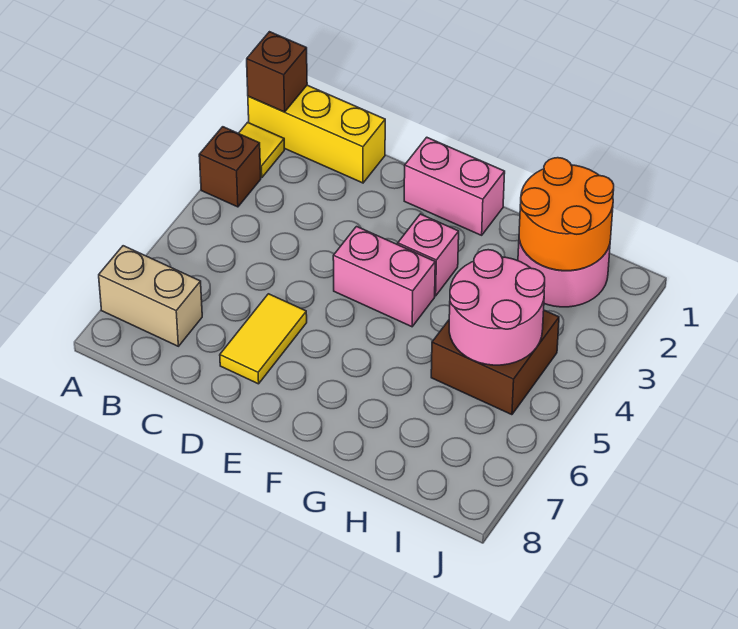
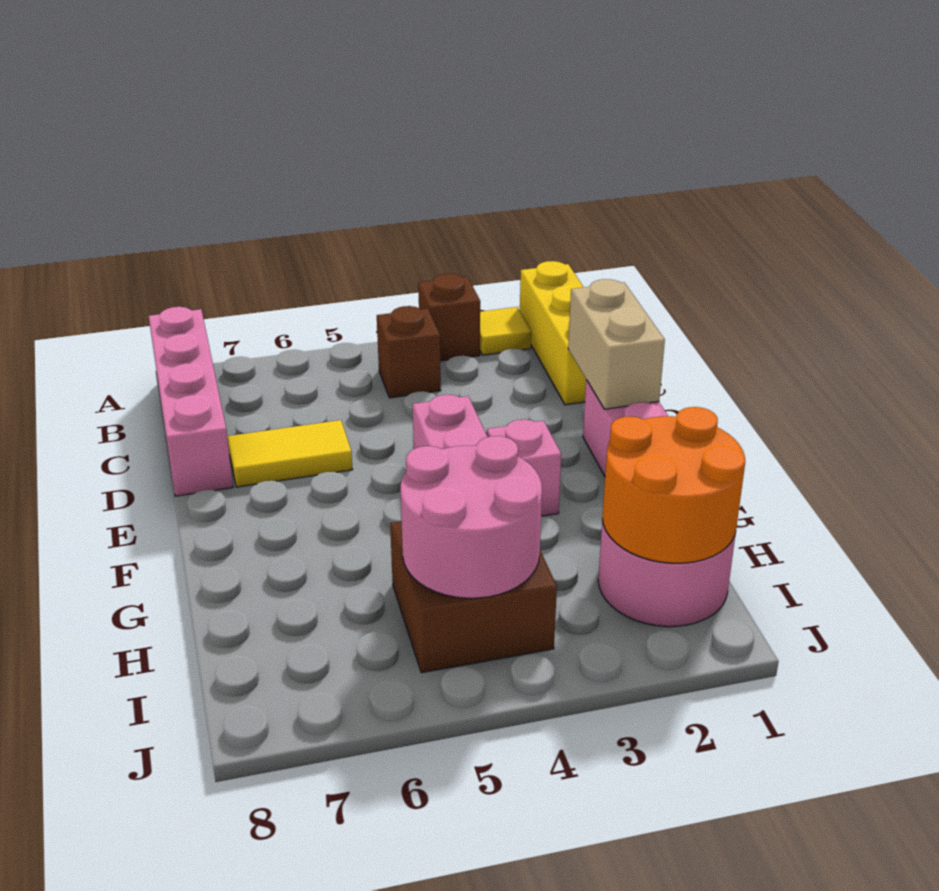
brown brick A1 level 2 -> brown brick B4 level 1
tan brick A7:B7 level 1 -> tan brick D1:E1 level 2
none -> pink brick A8:D8 level 1

